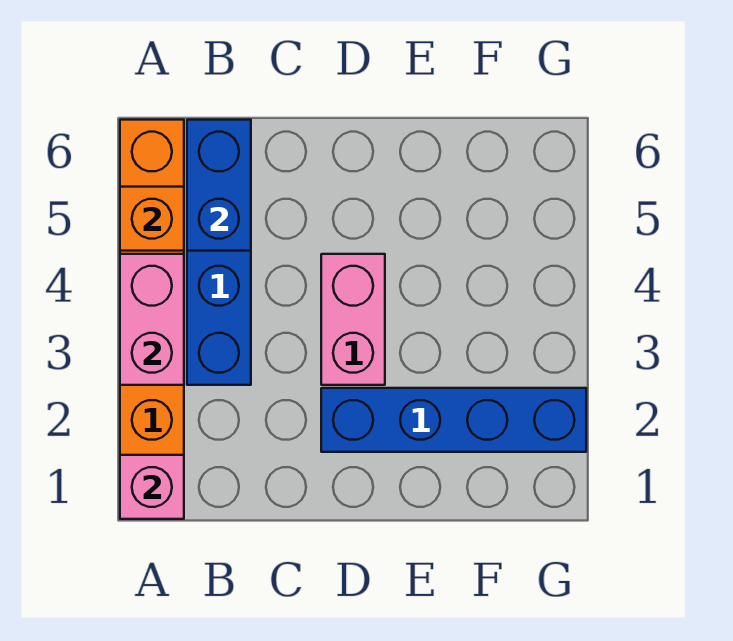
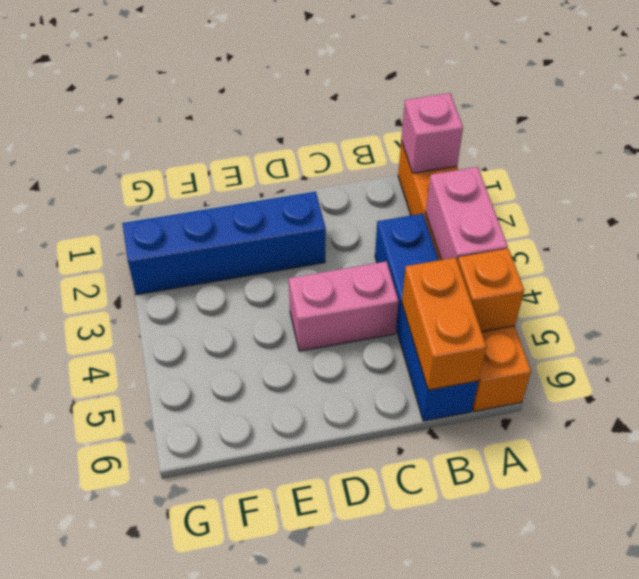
blue brick B5:B6 level 2 -> orange brick B5:B6 level 2
pink brick D3:D4 level 1 -> pink brick C4:D4 level 1

